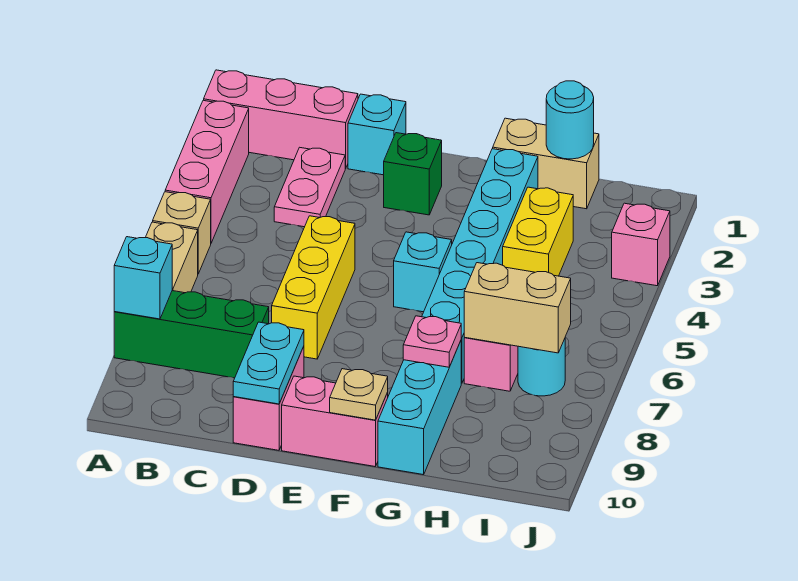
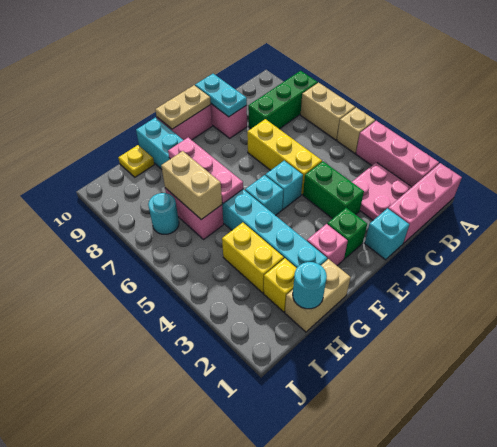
cyan brick A8 level 2 -> cyan brick E5 level 1
pink plate C2:C3 level 1 -> pink plate B2:C3 level 1
none -> green brick D3:D4 level 1
tan plate F10 level 2 -> tan plate E10:F10 level 2
pink plate G8 level 2 -> pink plate G6:G8 level 2
none -> yellow brick H2 level 1
tan brick H7:I7 level 2 -> tan brick H6:H7 level 2
none -> yellow plate H10 level 1
pink brick J3 level 1 -> pink brick F2 level 1

